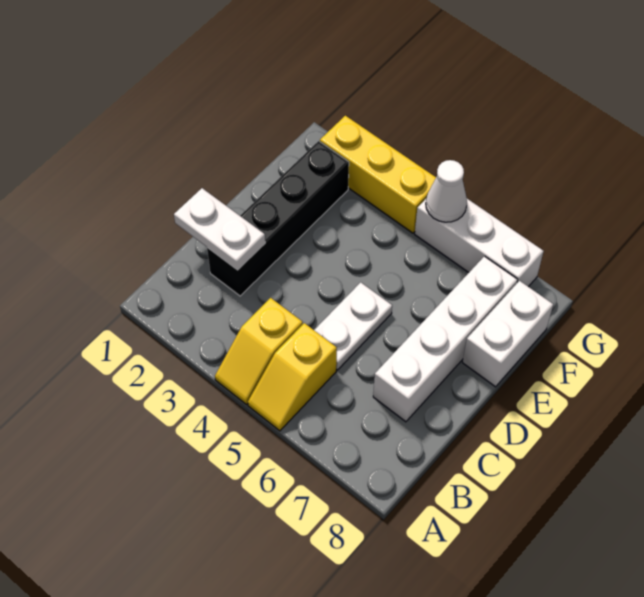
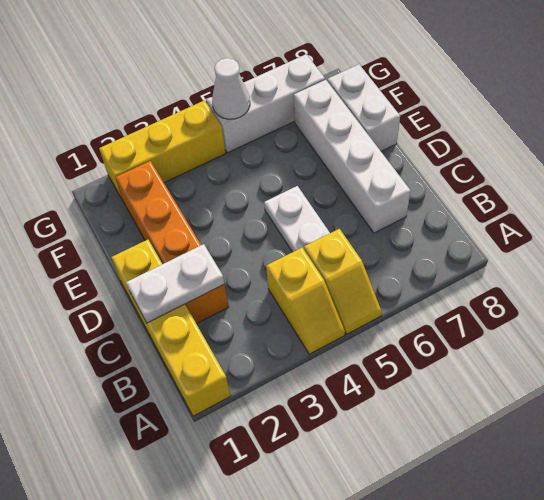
none -> yellow brick A1:D1 level 1
black brick C2:F2 level 1 -> orange brick C2:F2 level 1

